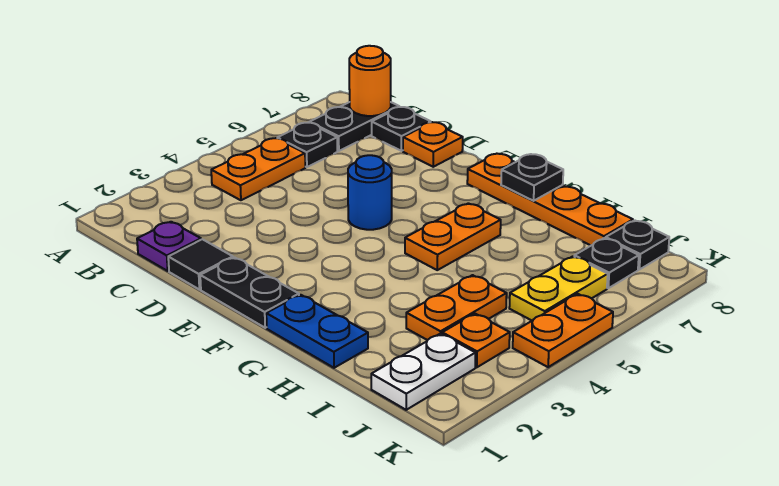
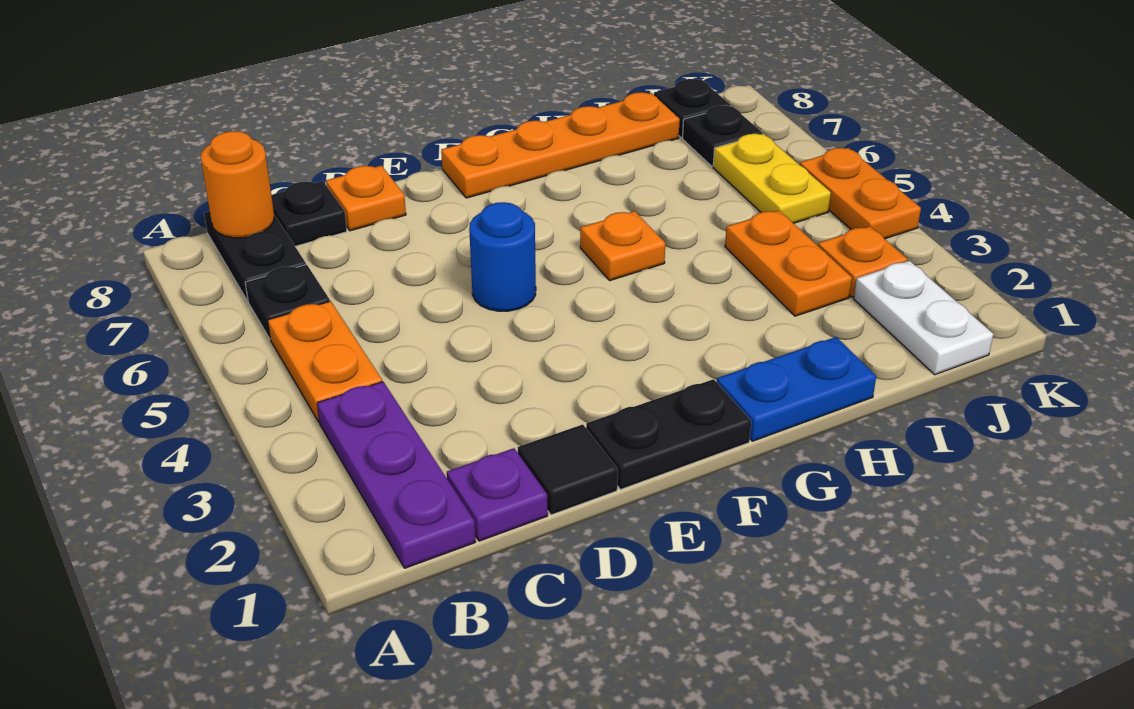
none -> purple plate B1:B3 level 1
orange plate G5:G6 level 1 -> orange plate G5 level 1
black plate G8 level 2 -> none

